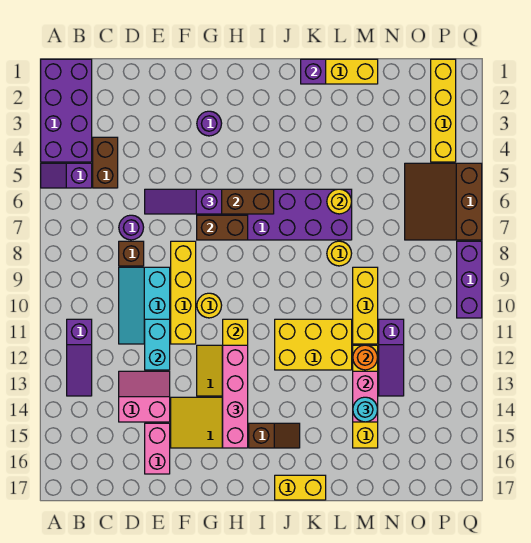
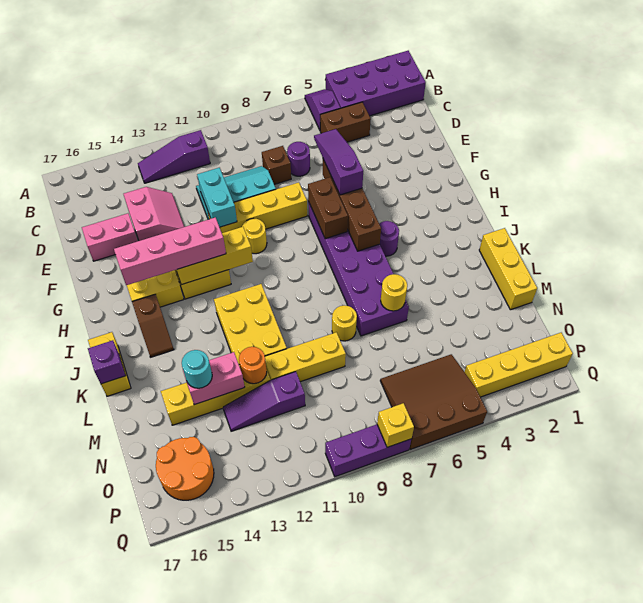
cyan brick E11:E12 level 2 -> cyan brick E11:F11 level 2
purple round brick G3 level 1 -> purple round brick I5 level 1
purple brick K1 level 2 -> purple brick K17 level 2
none -> orange round brick O15:P16 level 1
none -> yellow brick Q8 level 2

